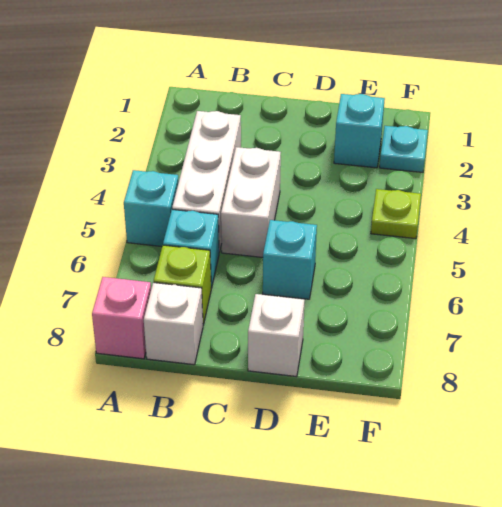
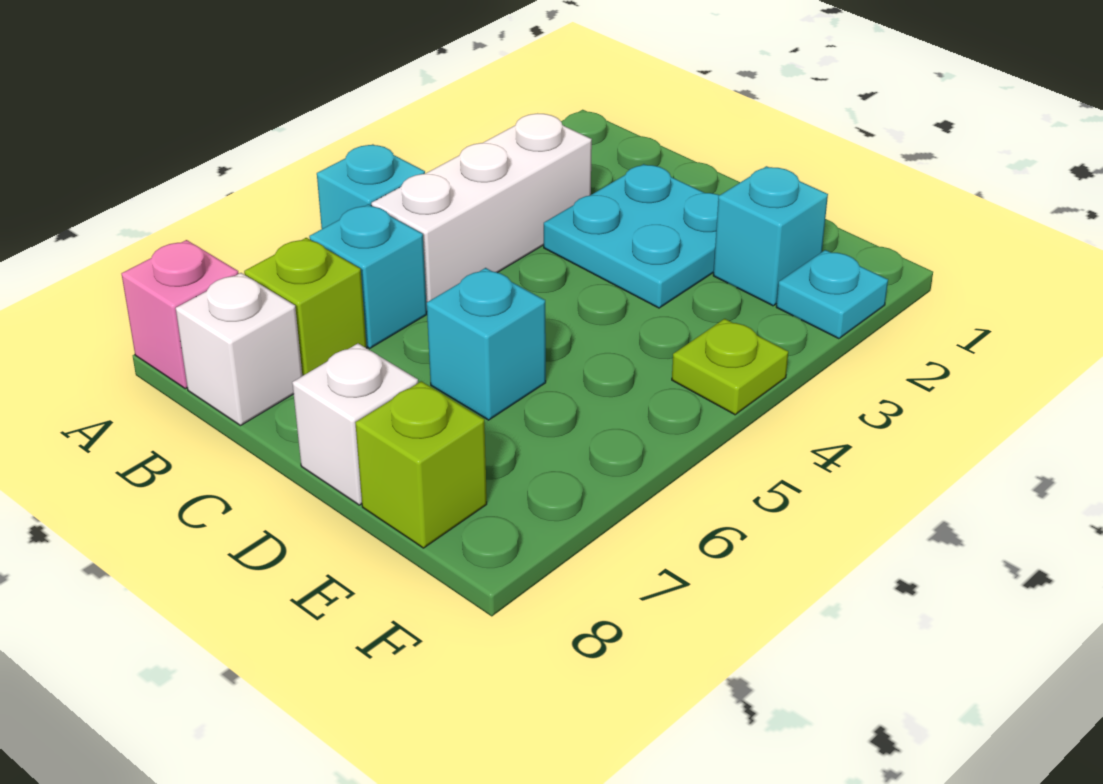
none -> cyan plate C2:D3 level 1
white brick C4:C5 level 1 -> none
none -> lime brick E8 level 1

